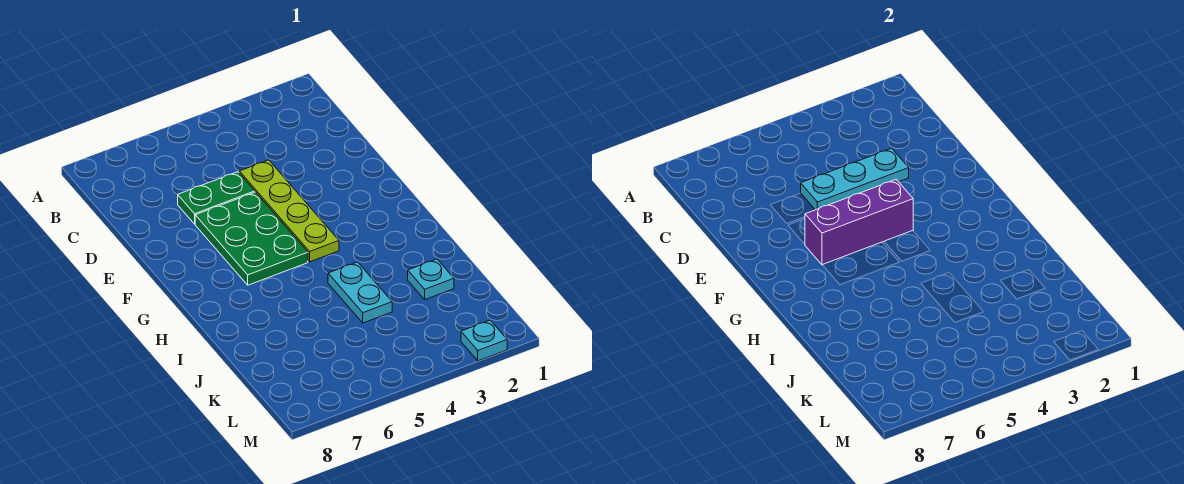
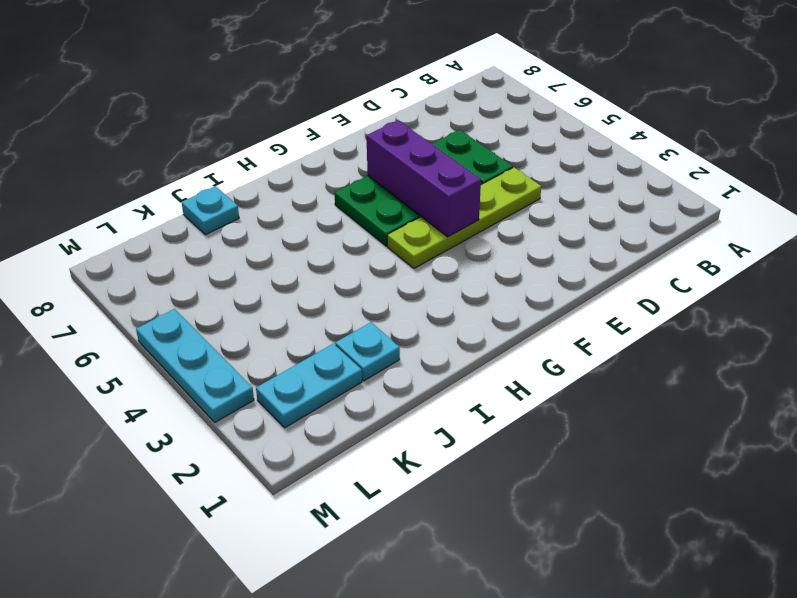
cyan plate D3:D5 level 2 -> cyan plate M3:M5 level 1
cyan plate I4:J4 level 1 -> cyan plate K2:L2 level 1
cyan plate M2 level 1 -> cyan plate J8 level 1

